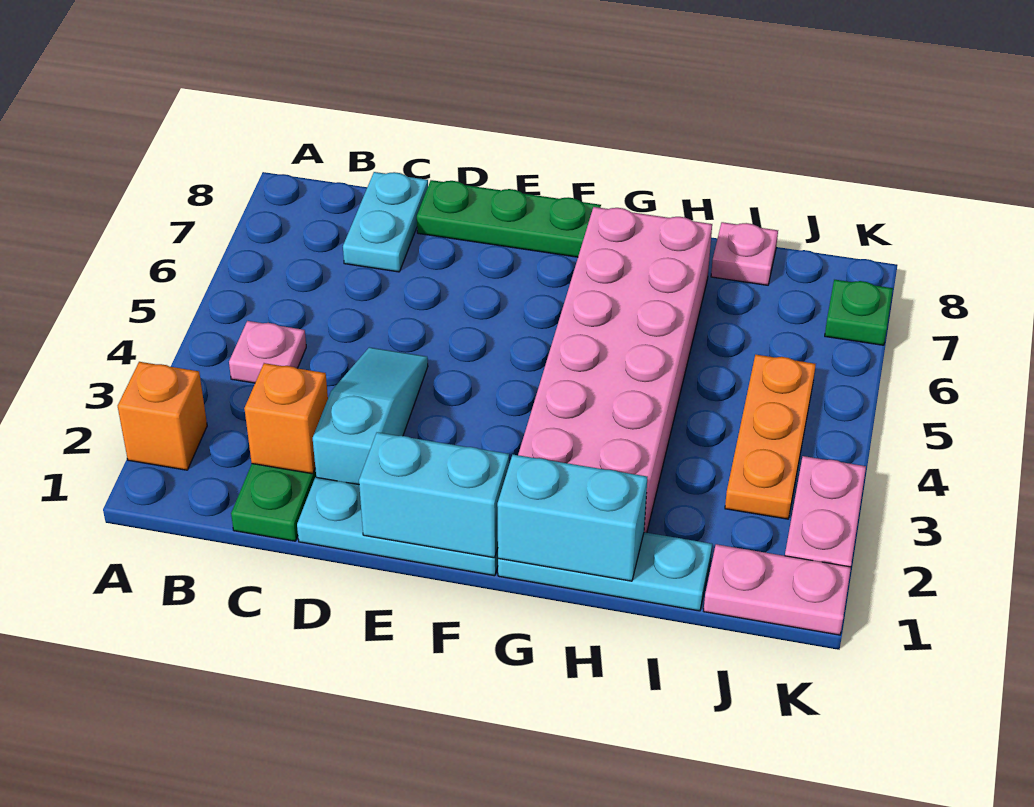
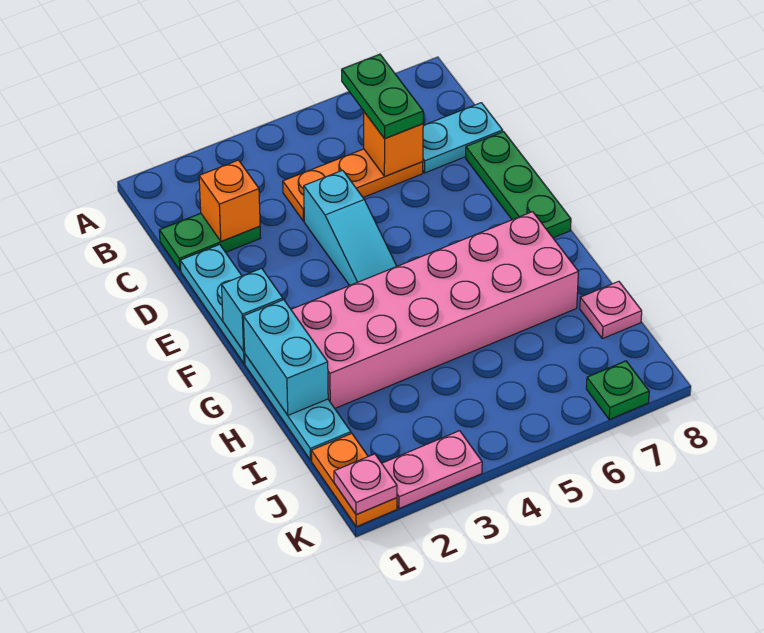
orange brick A2 level 1 -> orange brick C6 level 2
pink plate B4 level 1 -> pink plate K1 level 2
none -> green plate B6:C6 level 3
cyan slope D2:D4 level 1 top 2 -> cyan slope D4:F4 level 1 top D
cyan brick E1:F1 level 2 -> cyan brick F1 level 2
pink plate J1:K1 level 1 -> orange plate J1:K1 level 1
orange plate J3:J5 level 1 -> orange plate C4:C6 level 1

